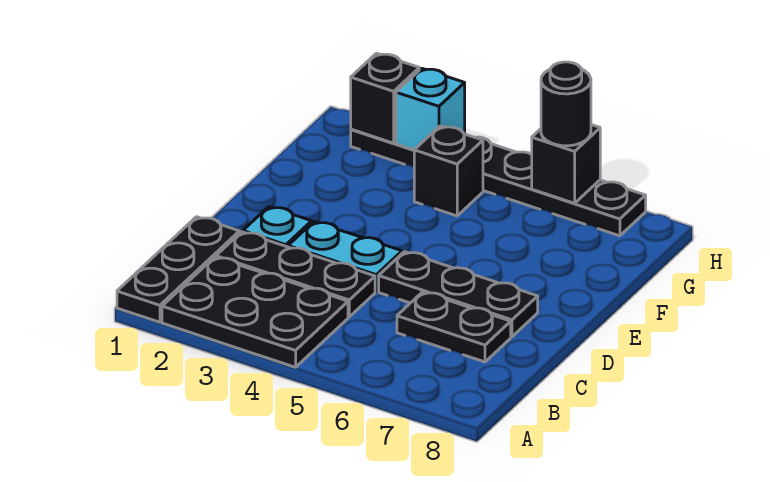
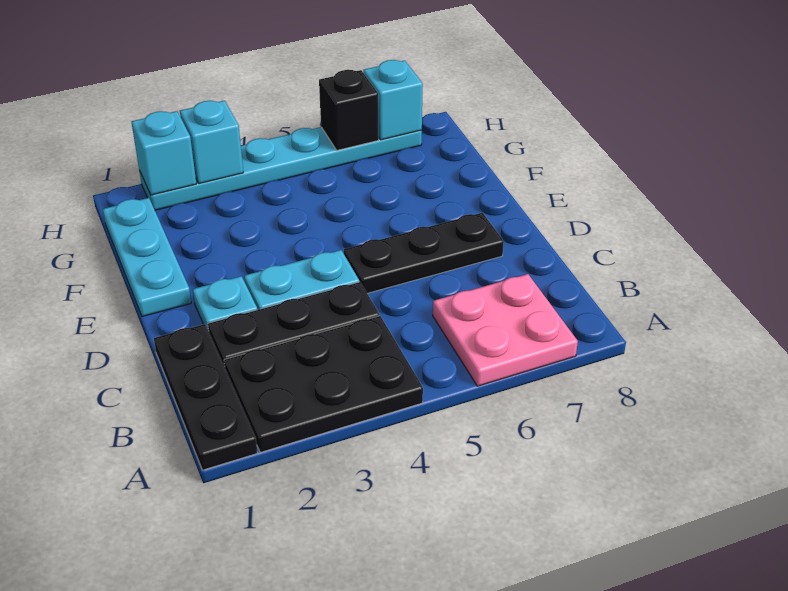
none -> pink plate A6:B7 level 1
black plate C6:C7 level 1 -> none
none -> cyan plate E1:G1 level 1
black brick G4 level 1 -> none
black plate H2:H7 level 1 -> cyan plate H2:H7 level 1
black brick H2 level 2 -> cyan brick H2 level 2
black round brick H6 level 3 -> none
none -> cyan brick H7 level 2

